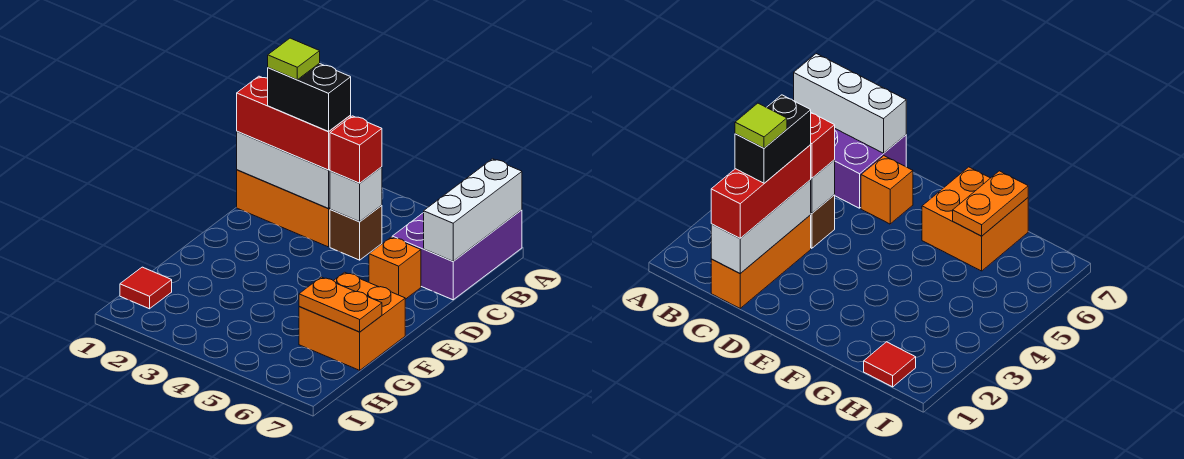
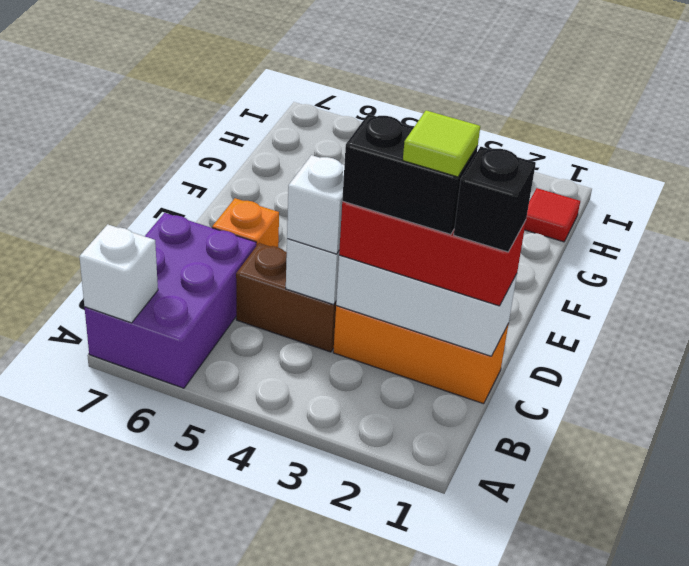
white brick A7:C7 level 2 -> white brick A7 level 2
none -> black brick C1 level 4
brown brick C4 level 1 -> brown brick C4:C5 level 1
red brick C4 level 3 -> white brick C4 level 3
orange brick F6:G7 level 1 -> none
orange plate G6:G7 level 2 -> none

